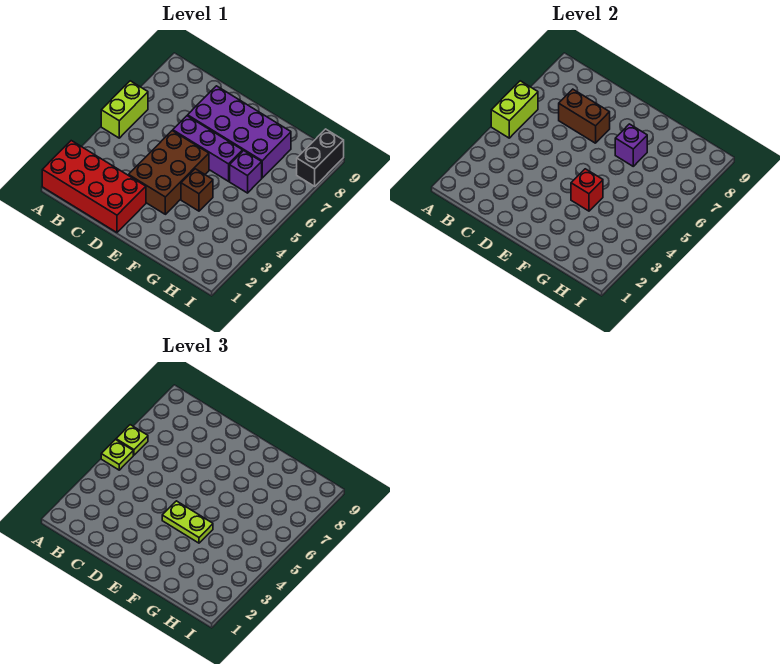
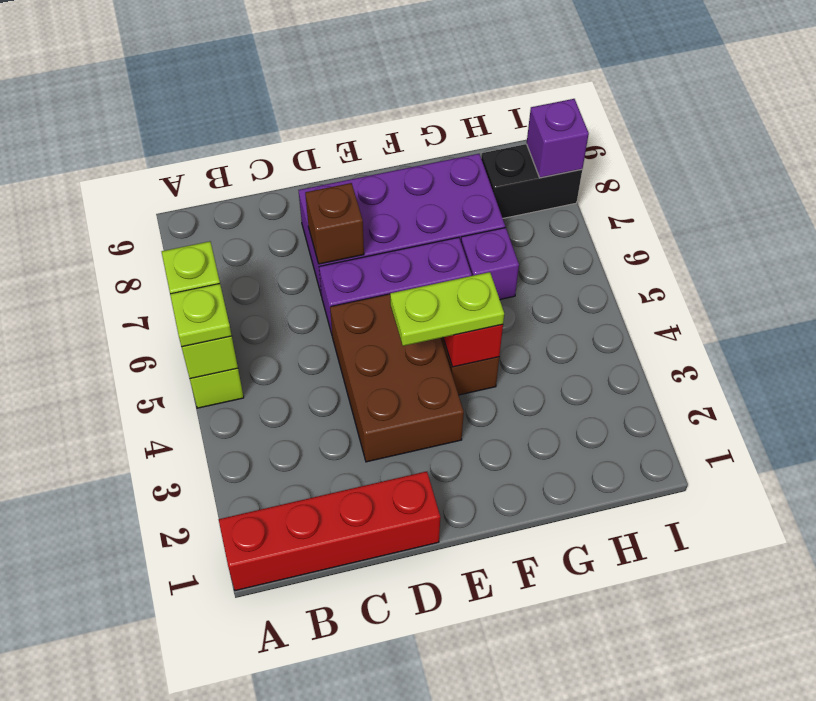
red brick A1:D2 level 1 -> red brick A1:D1 level 1
brown brick C7:D7 level 2 -> brown brick D7 level 2
purple brick F7 level 2 -> purple brick I8 level 2
black brick I8:I9 level 1 -> black brick H8:I8 level 1

